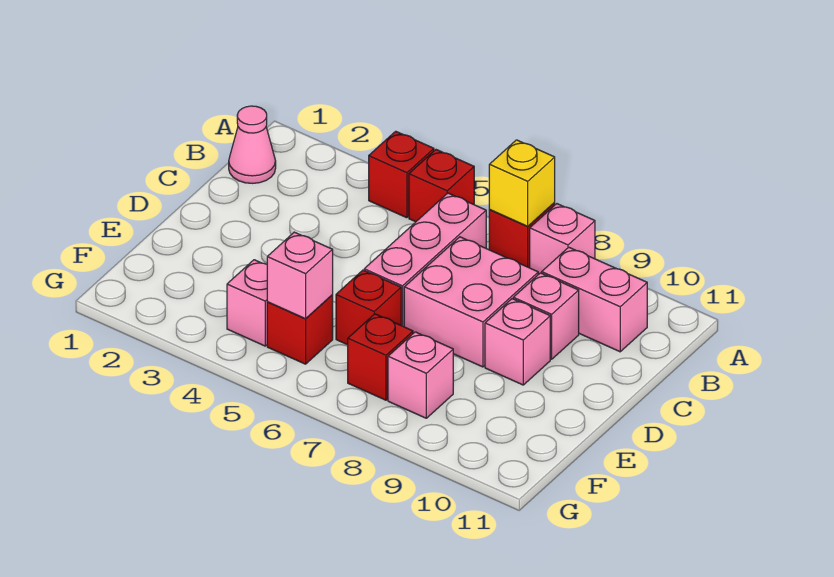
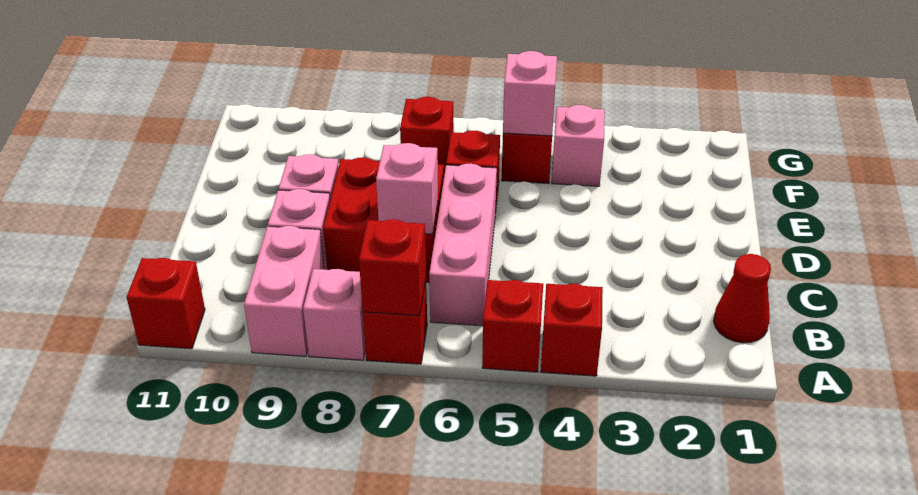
yellow brick A7 level 2 -> red brick A7 level 2
none -> red brick A11 level 1
pink cone B1 level 1 -> red cone B1 level 1
pink brick B9:B10 level 1 -> pink brick A9:B9 level 1
pink brick C7:D8 level 1 -> red brick C7:D8 level 1
pink brick F8 level 1 -> pink brick C7 level 2

